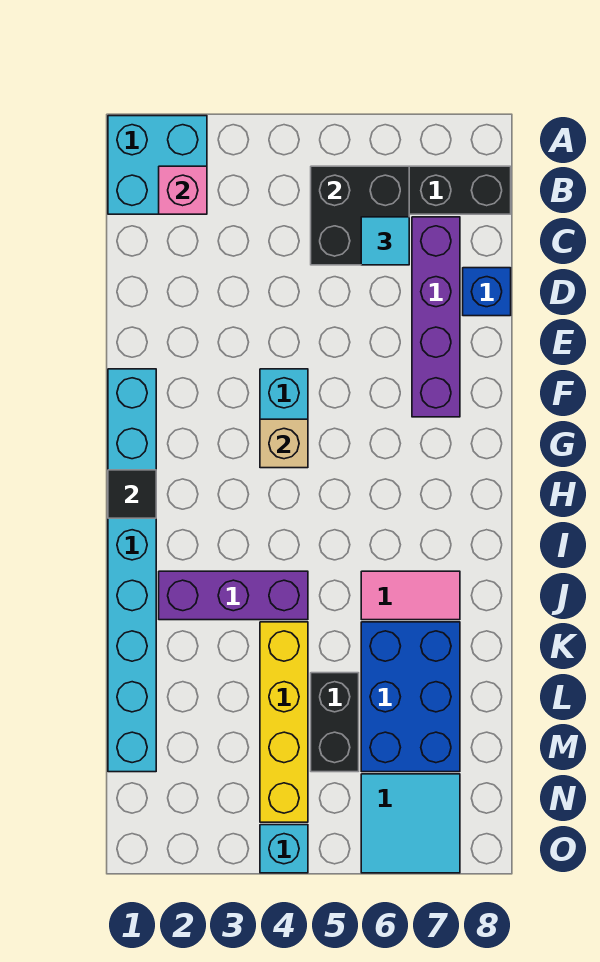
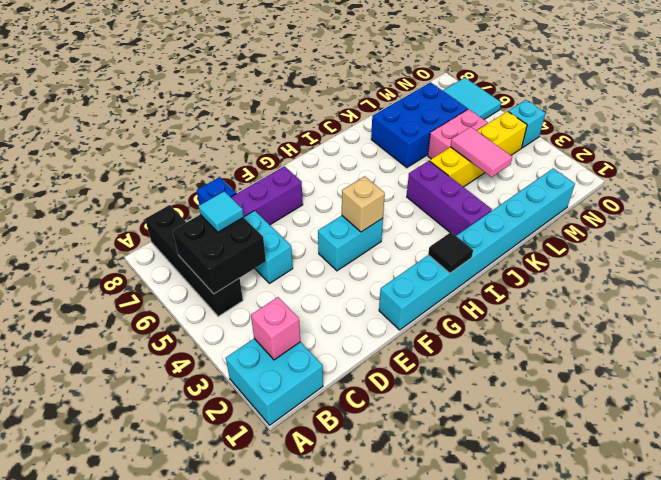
none -> cyan brick D5:D6 level 1
pink tile J6:J7 level 1 -> pink tile L3:L4 level 2
black brick L5:M5 level 1 -> pink brick L5:M5 level 1

